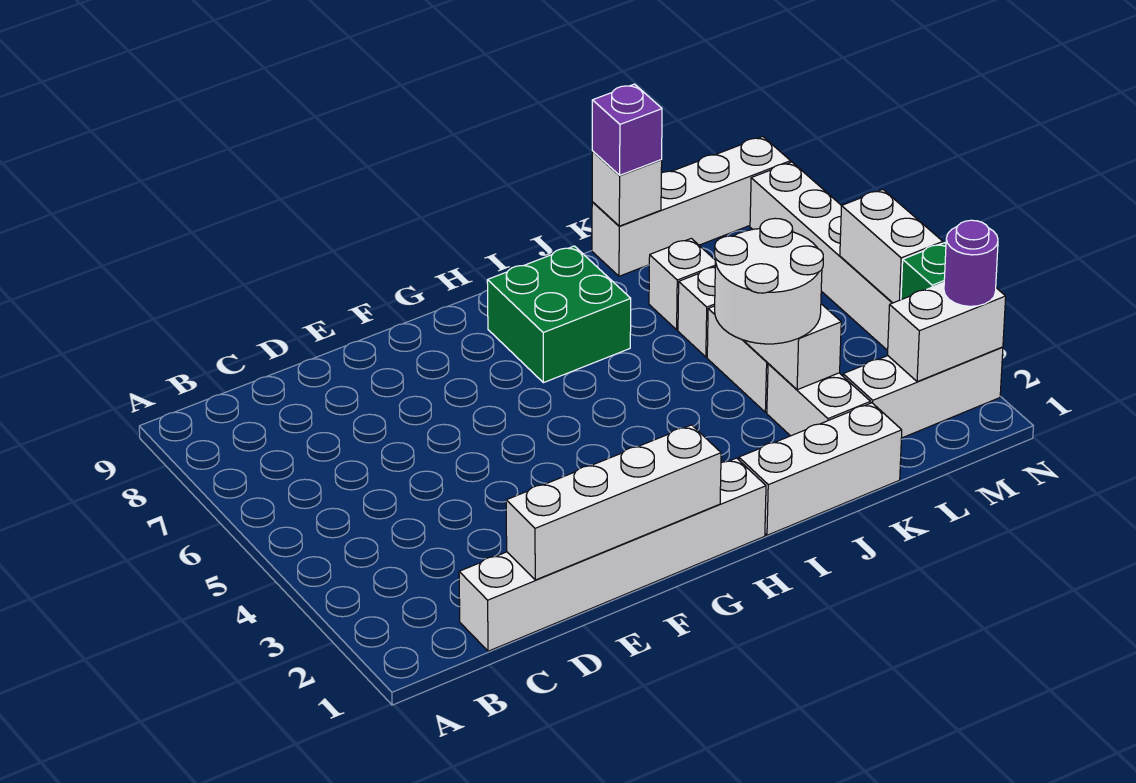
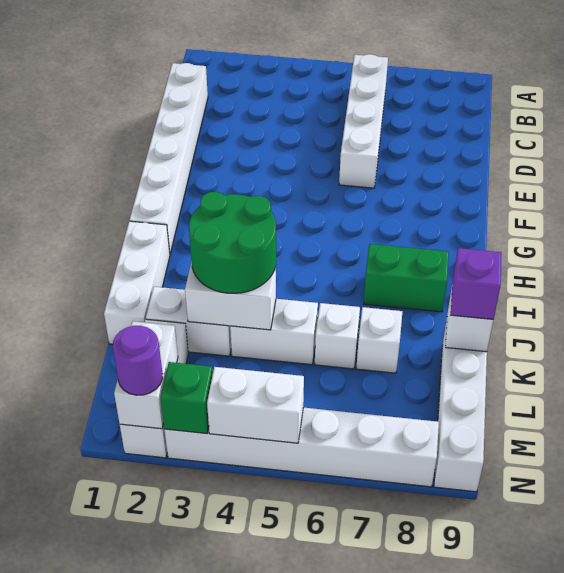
white brick D1:G1 level 2 -> white brick B6:E6 level 1
green brick H7:I8 level 1 -> green brick I7:I8 level 1
white round brick J3:K4 level 3 -> green round brick J3:K4 level 3

